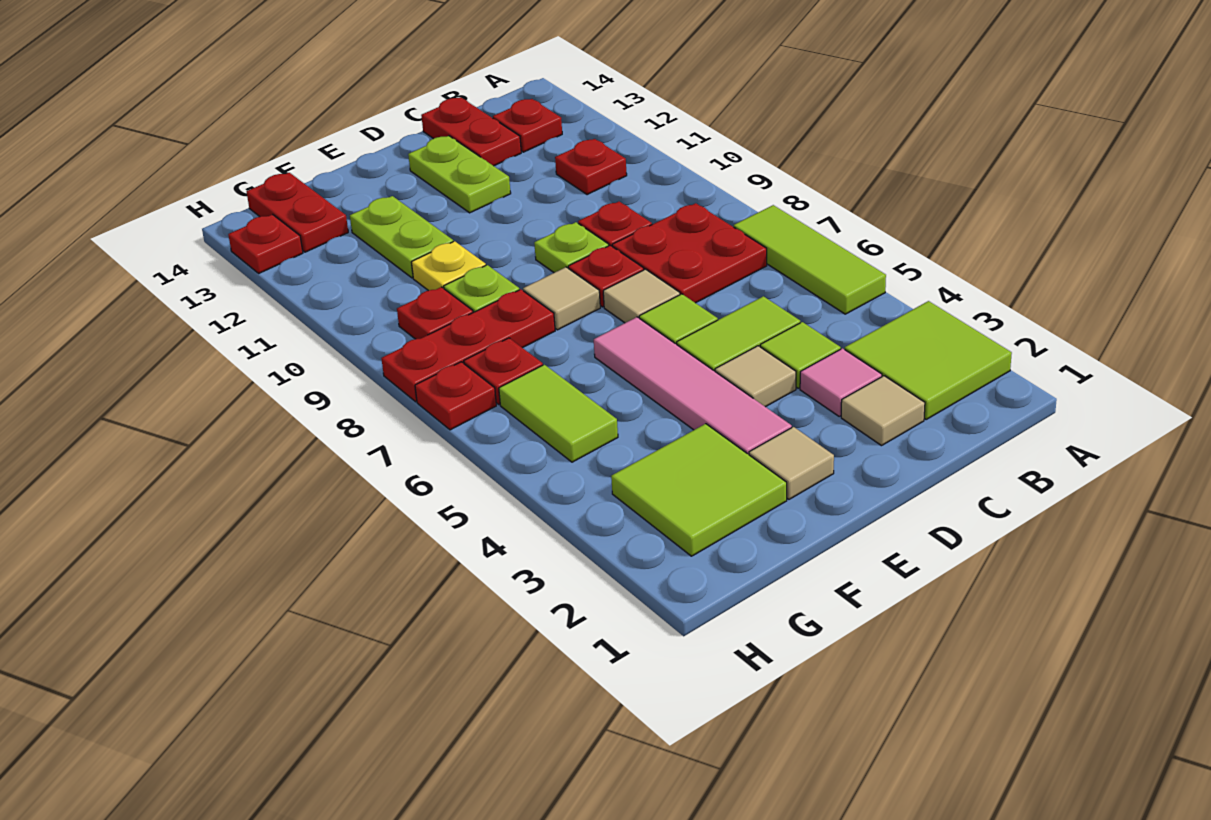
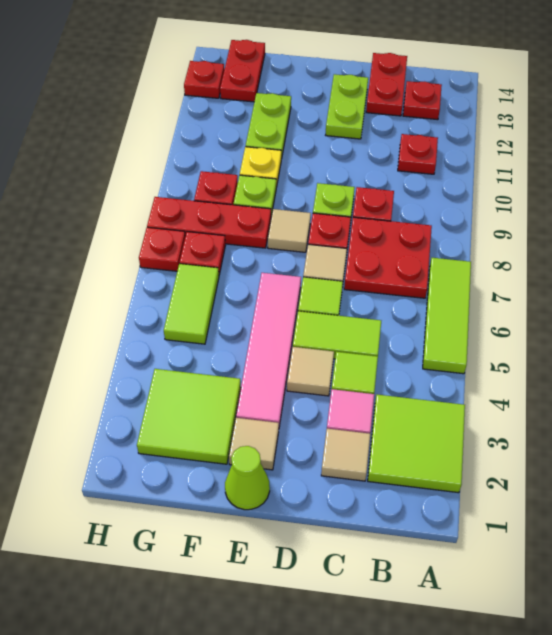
none -> lime cone E1 level 1

